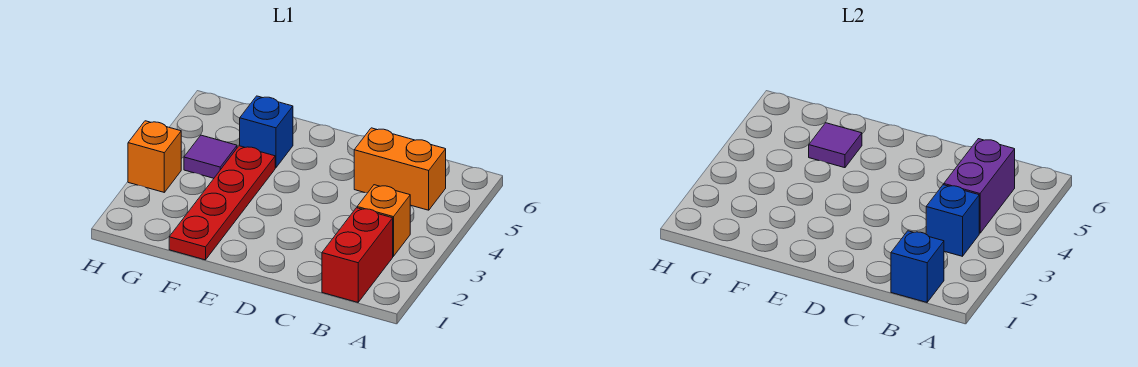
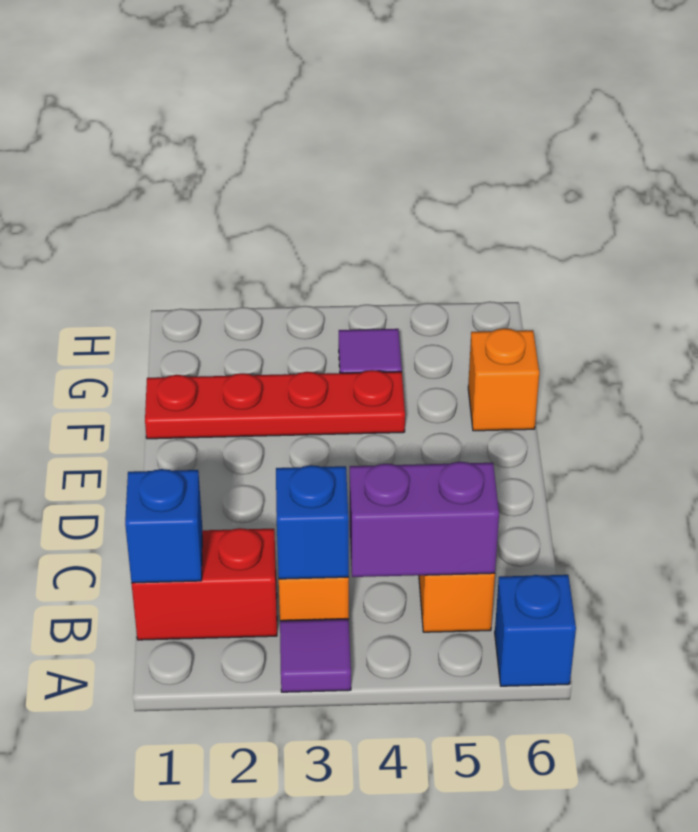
blue brick F5 level 1 -> blue brick A6 level 1
purple tile F5 level 2 -> purple tile A3 level 1
orange brick H3 level 1 -> orange brick F6 level 1

